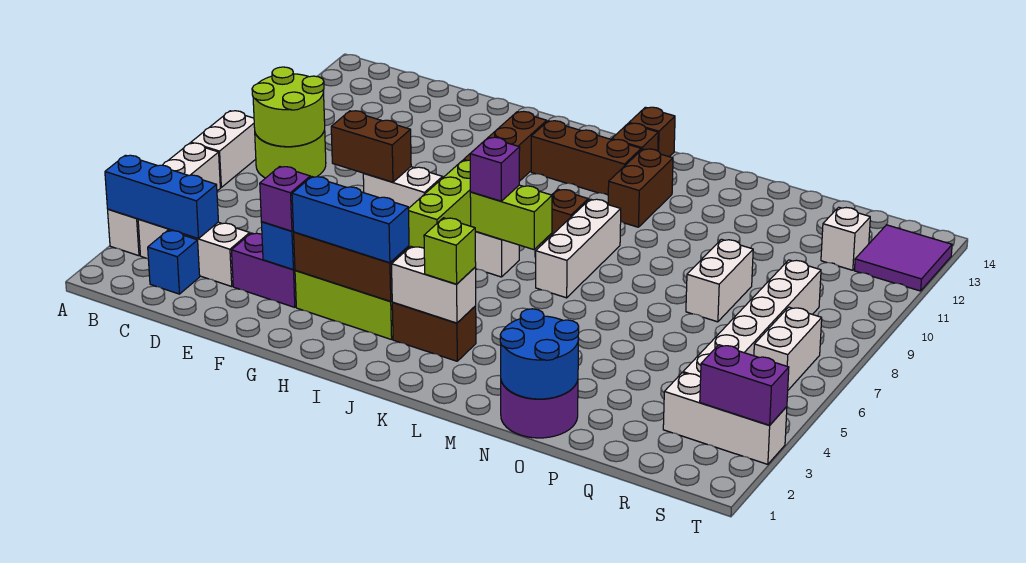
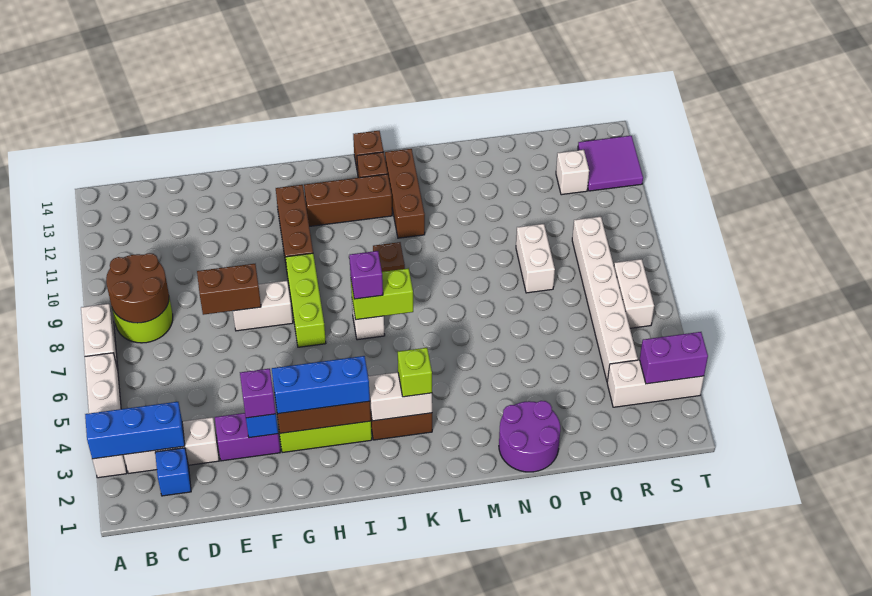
lime round brick B8:C9 level 2 -> brown round brick B8:C9 level 2
white brick L7:L9 level 1 -> none
brown brick L11:L12 level 1 -> brown brick L11:L13 level 1
blue round brick N1:O2 level 2 -> none

